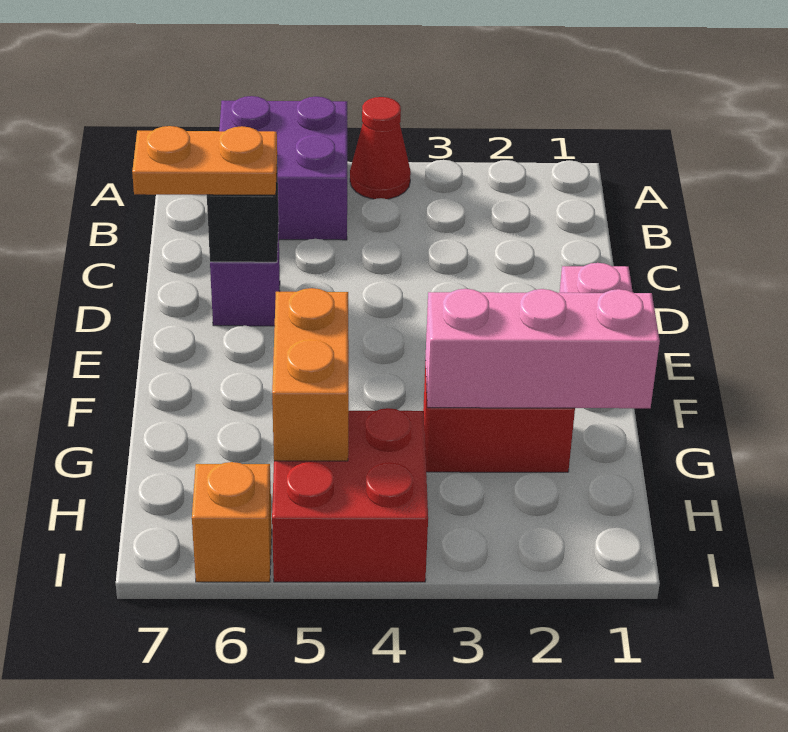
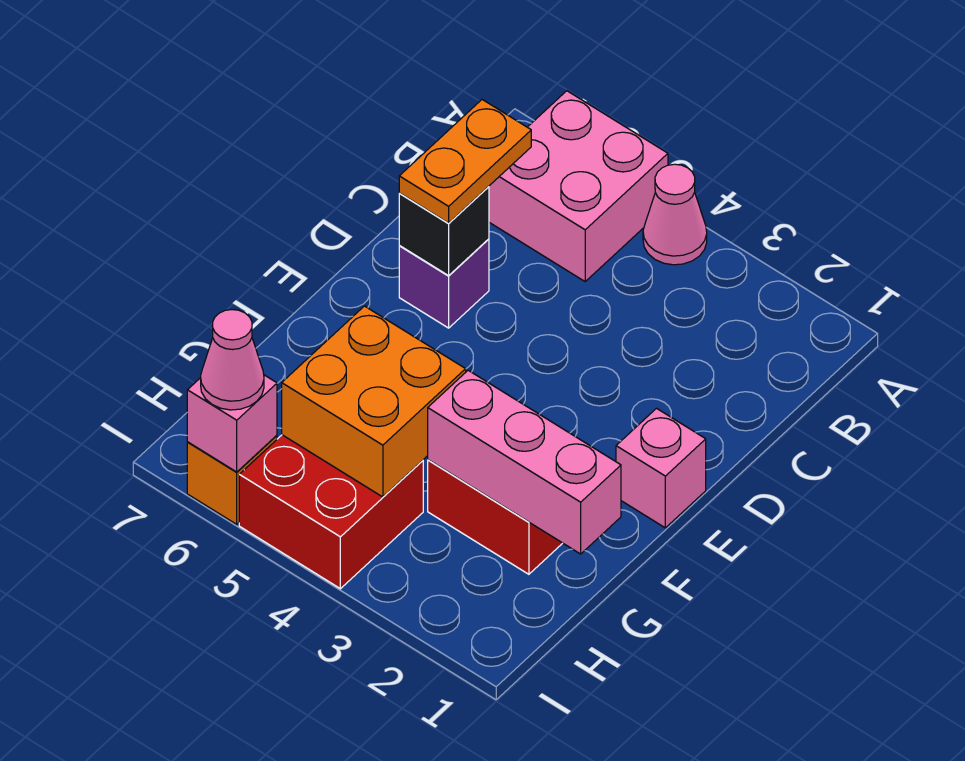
red cone A4 level 1 -> pink cone A4 level 1
purple brick A5:B6 level 1 -> pink brick A5:B6 level 1
orange plate D6:D7 level 3 -> orange plate C6:D6 level 3
orange brick G5:H5 level 2 -> orange brick G4:H5 level 2
none -> pink brick I6 level 2
none -> pink cone I6 level 3

